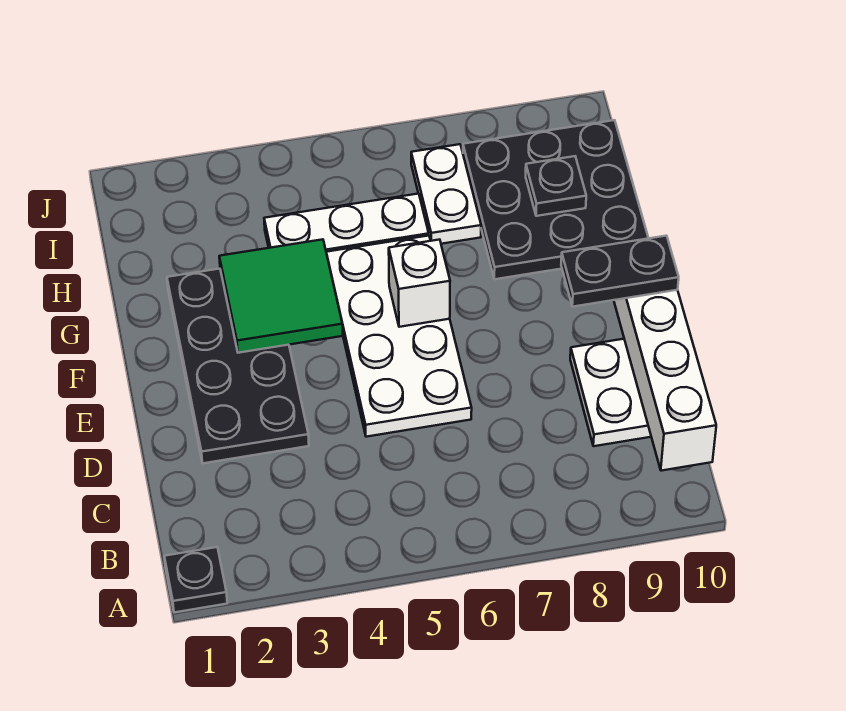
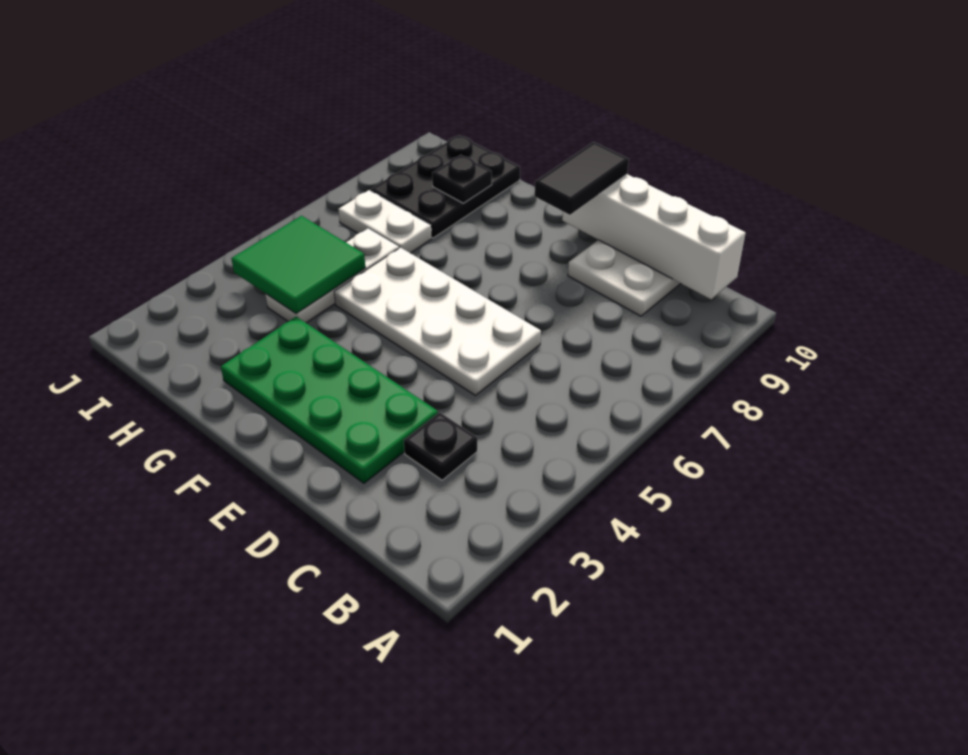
black plate A1 level 1 -> black plate C3 level 1
black plate D2:G3 level 1 -> green plate D2:G3 level 1
black plate E9:E10 level 3 -> black tile E9:E10 level 3
green tile F3:G4 level 2 -> green tile H4:I5 level 2
white brick F6 level 2 -> none
black plate G8:I10 level 1 -> black plate H8:I10 level 1

